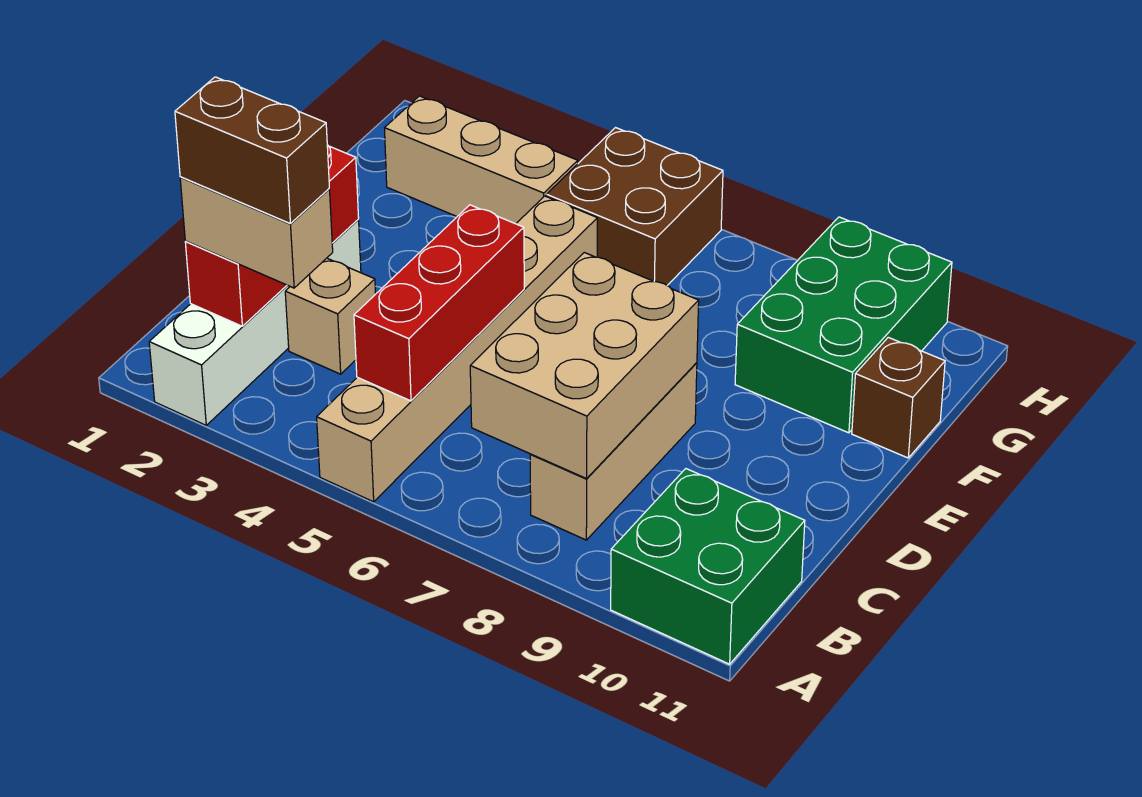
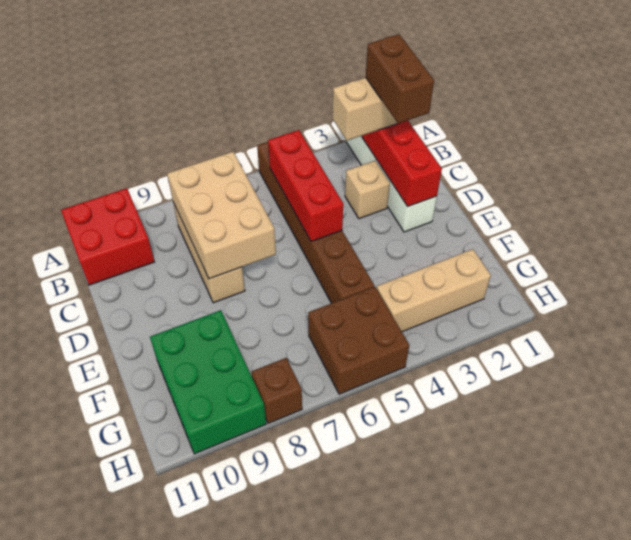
tan brick A5:F5 level 1 -> brown brick A5:F5 level 1
green brick A10:B11 level 1 -> red brick A10:B11 level 1
brown brick B2:B3 level 4 -> brown brick B2:C2 level 4
brown brick F11 level 1 -> brown brick H8 level 1

